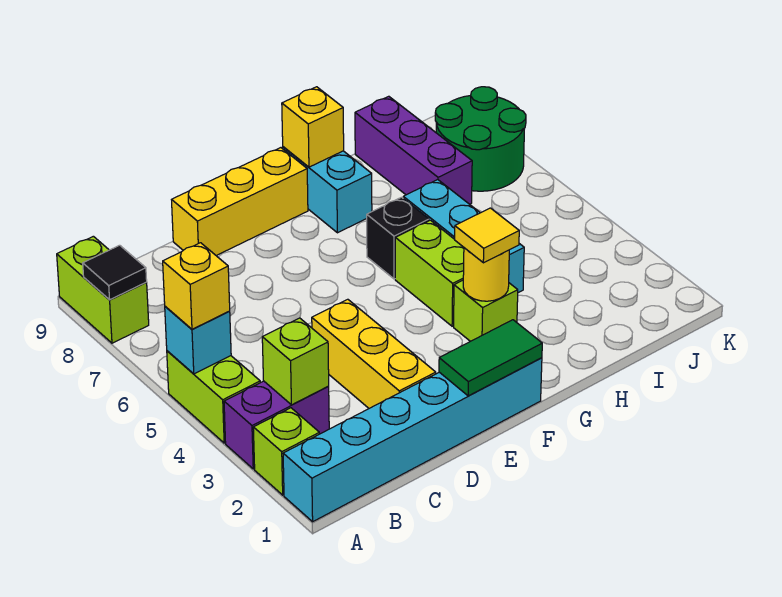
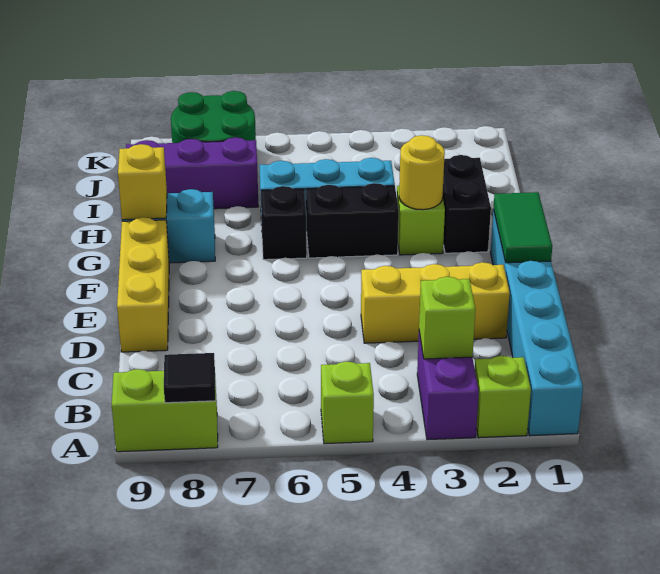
lime brick A4:A5 level 1 -> lime brick A5 level 1
cyan brick A5 level 2 -> none
yellow brick A5 level 3 -> none
none -> black brick G2:H2 level 1
yellow tile G3 level 3 -> none
lime brick G4:G5 level 1 -> black brick G4:G5 level 1

